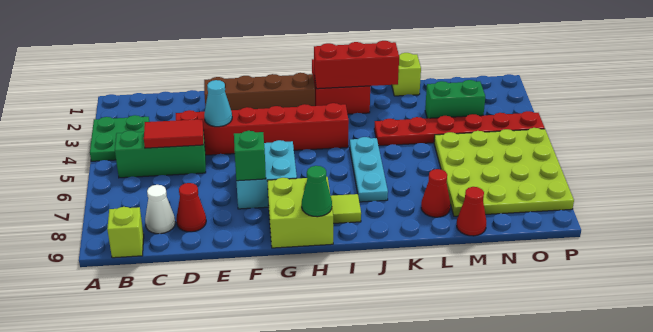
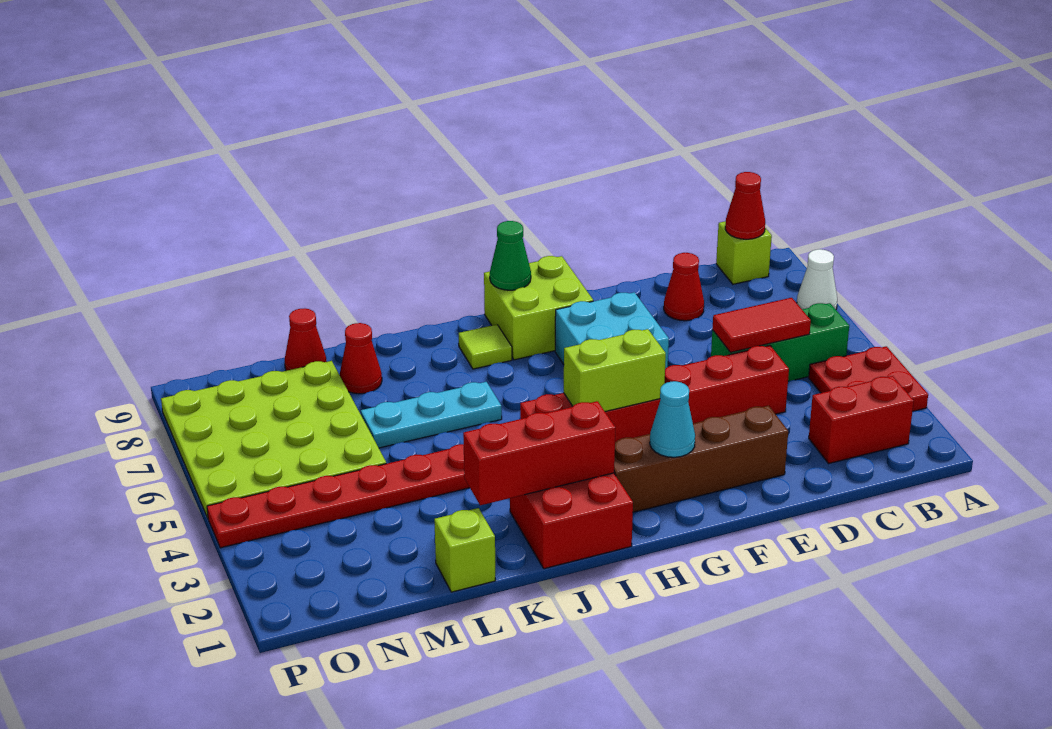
green plate A3:B4 level 1 -> red plate A3:B4 level 1
none -> red brick B2:C2 level 1
none -> red cone B9 level 2
white cone C8 level 1 -> white cone A7 level 1
cyan cone E4 level 2 -> cyan cone G2 level 2
green brick F7 level 2 -> none
none -> lime brick G4:H4 level 2
cyan plate J5:J7 level 1 -> cyan plate J6:L6 level 1
green brick M3:N3 level 1 -> none

